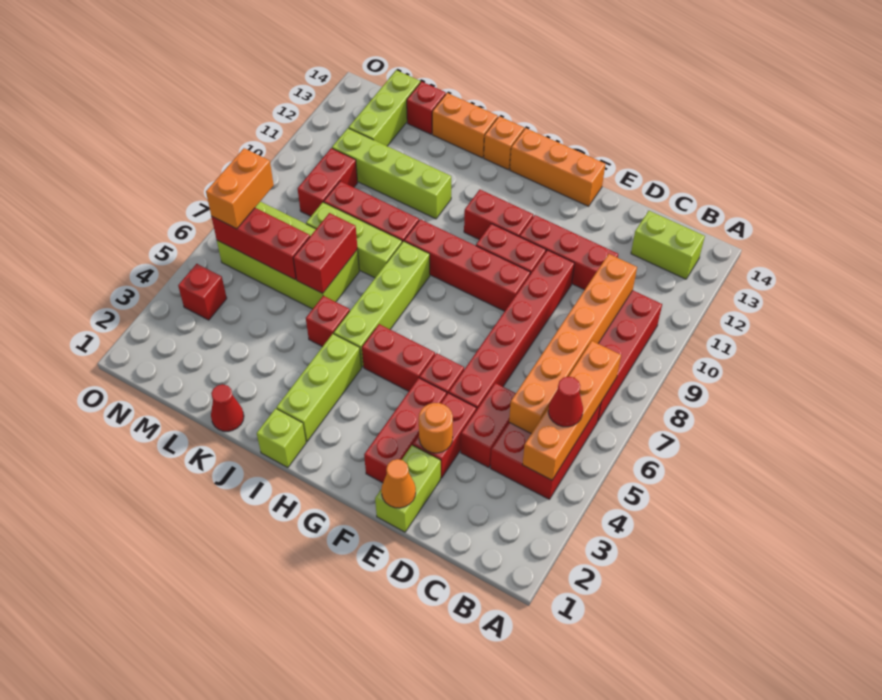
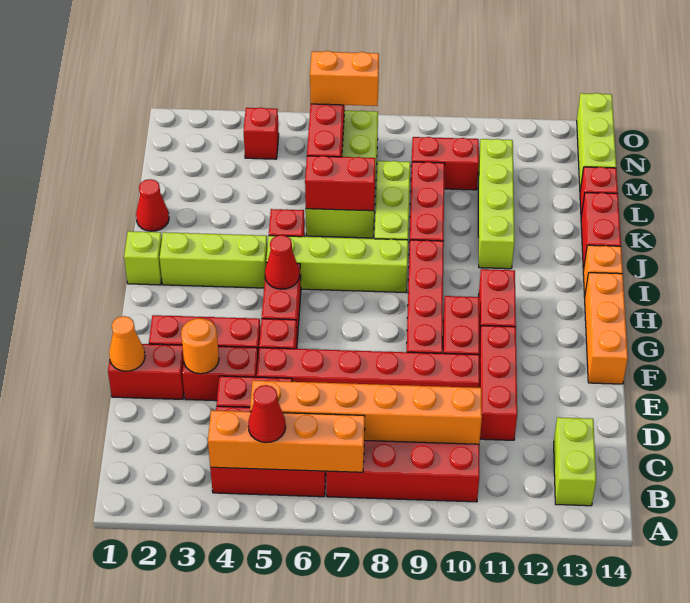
lime brick E1:E2 level 1 -> red brick E1:E2 level 1
none -> red cone H5 level 2
orange brick J14:K14 level 1 -> red brick J14:K14 level 1
lime brick M12:M14 level 1 -> lime brick M14:O14 level 1

